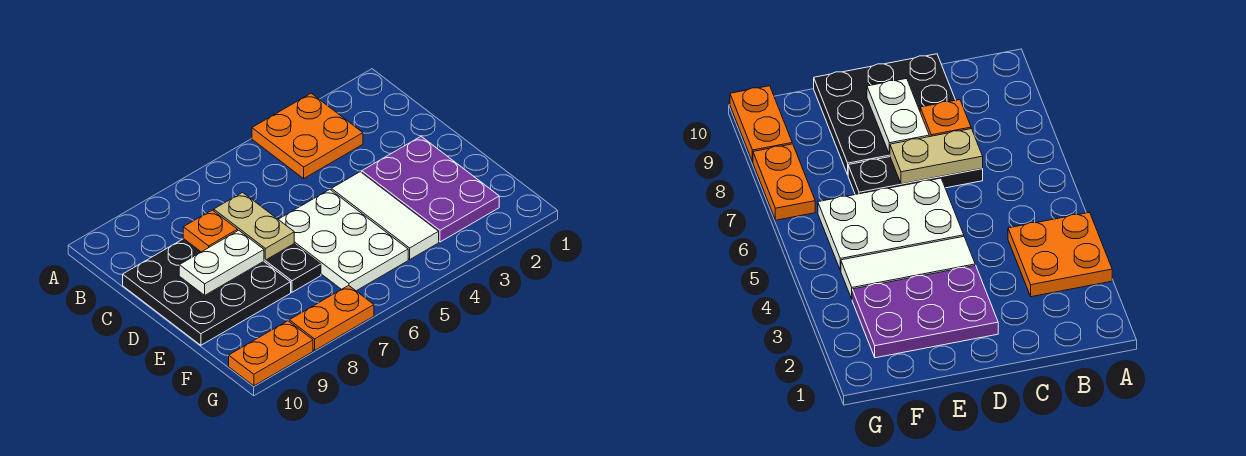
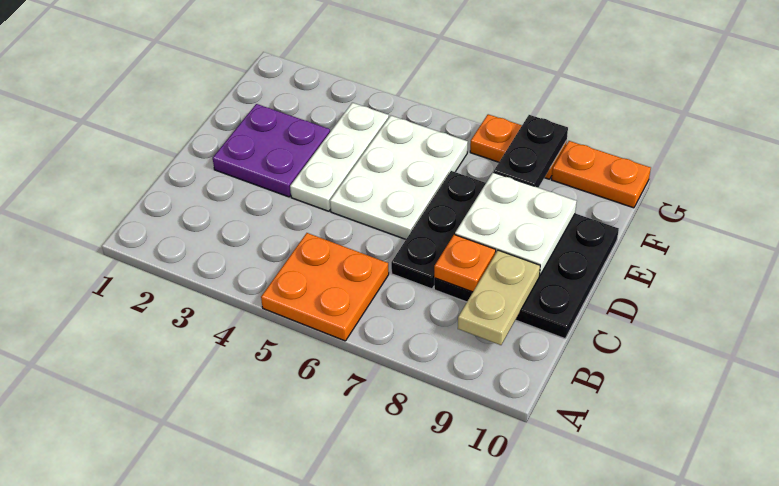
orange plate A3:B4 level 1 -> orange plate A5:B6 level 1
tan plate C7:D7 level 2 -> tan plate B9:C9 level 2
purple plate D2:F3 level 1 -> purple plate D2:E3 level 1
white tile D4:F4 level 1 -> white plate D4:F4 level 1
white plate D8:D9 level 2 -> white plate D8:E9 level 2
none -> black plate F8:G8 level 2

